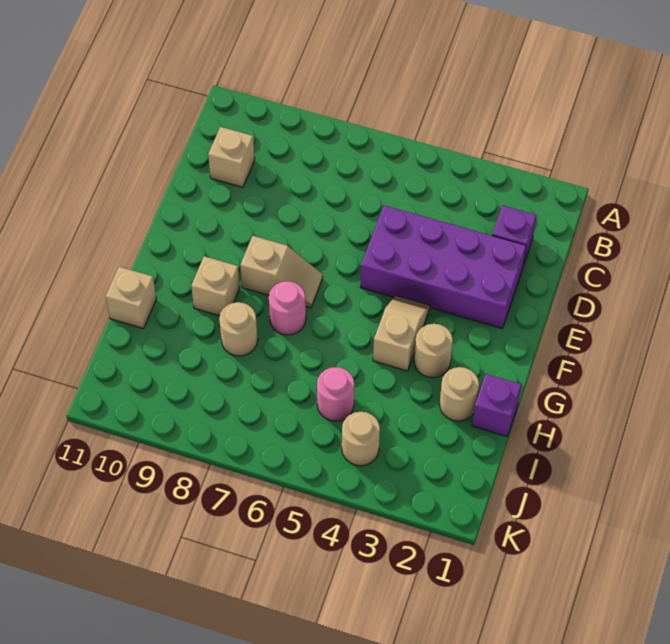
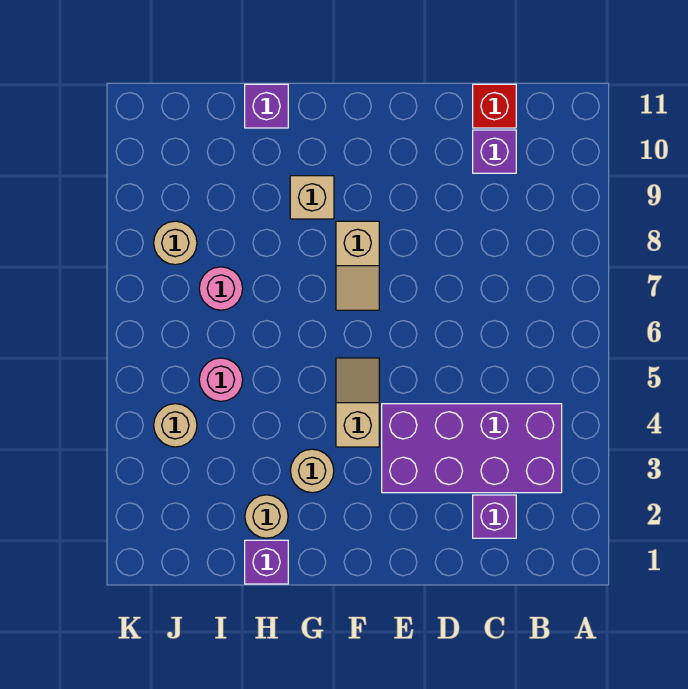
tan brick C10 level 1 -> purple brick C10 level 1
none -> red brick C11 level 1
purple brick D2:E5 level 1 -> purple brick B3:E4 level 1
tan slope F4:G4 level 1 top G -> tan slope F4:F5 level 1 top 4
pink round brick G7 level 1 -> pink round brick I7 level 1
tan round brick H8 level 1 -> tan round brick J8 level 1
tan brick H11 level 1 -> purple brick H11 level 1

